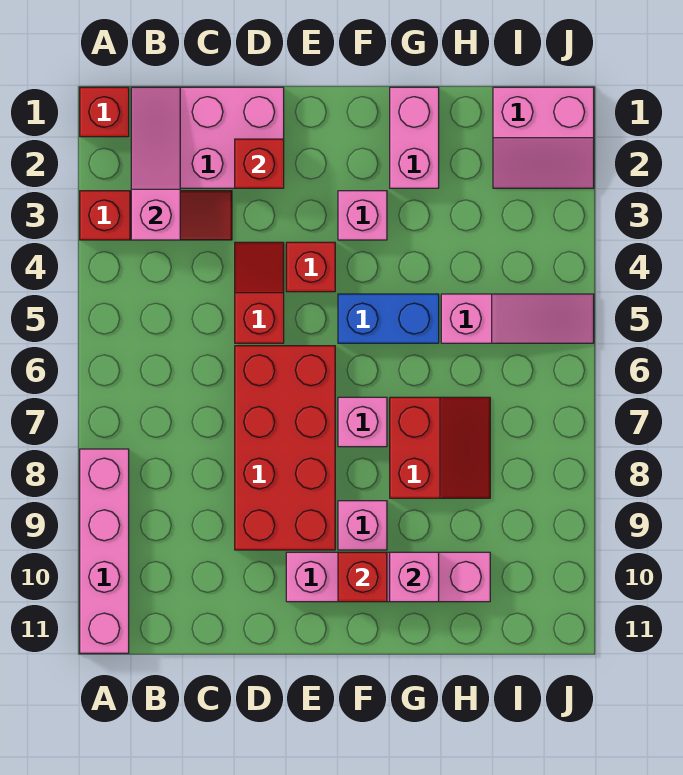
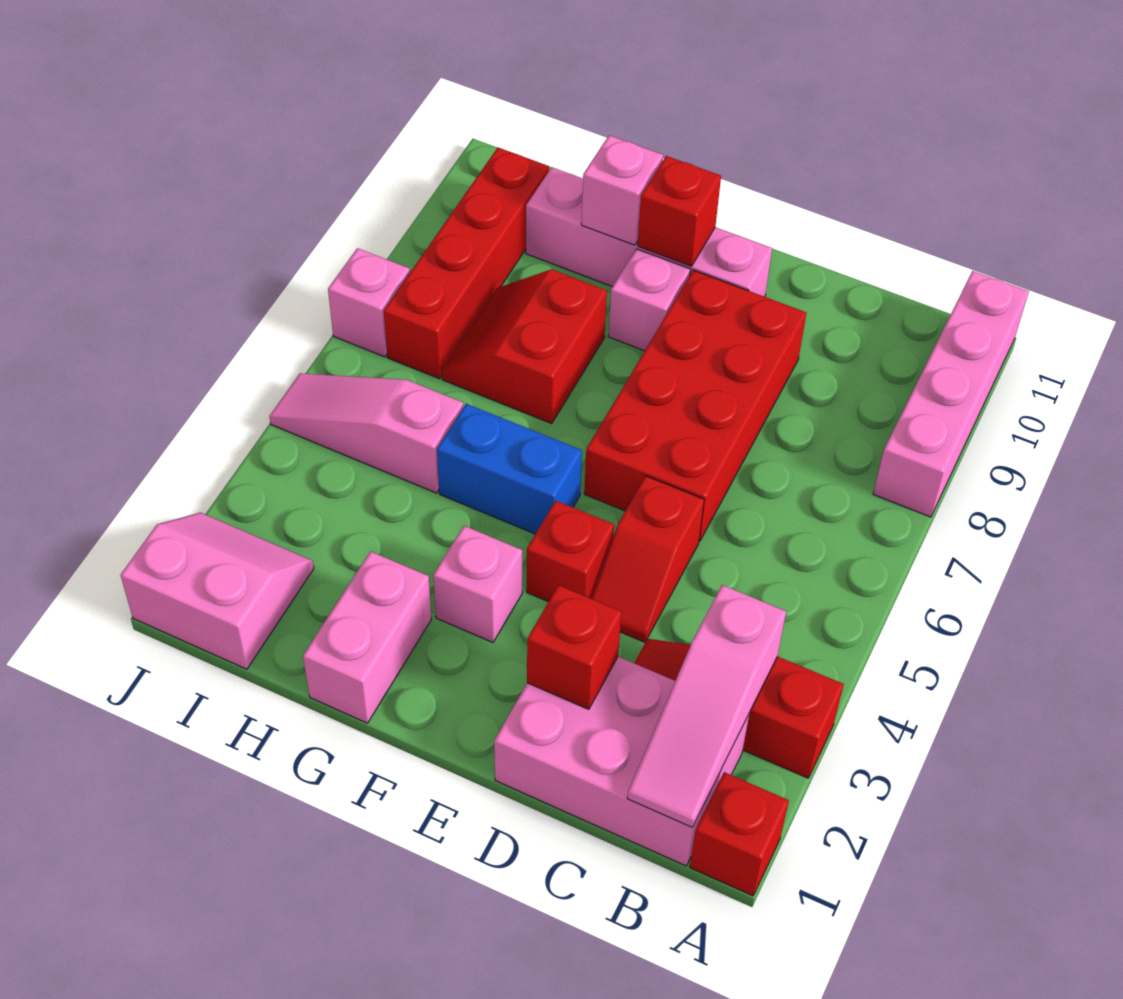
pink brick F7 level 1 -> pink brick J7 level 1
none -> red brick I7:I10 level 1

